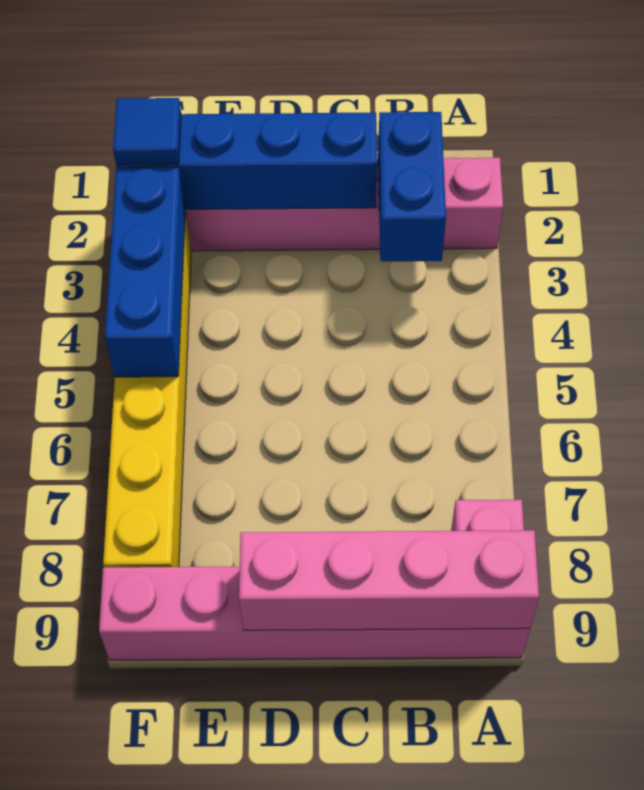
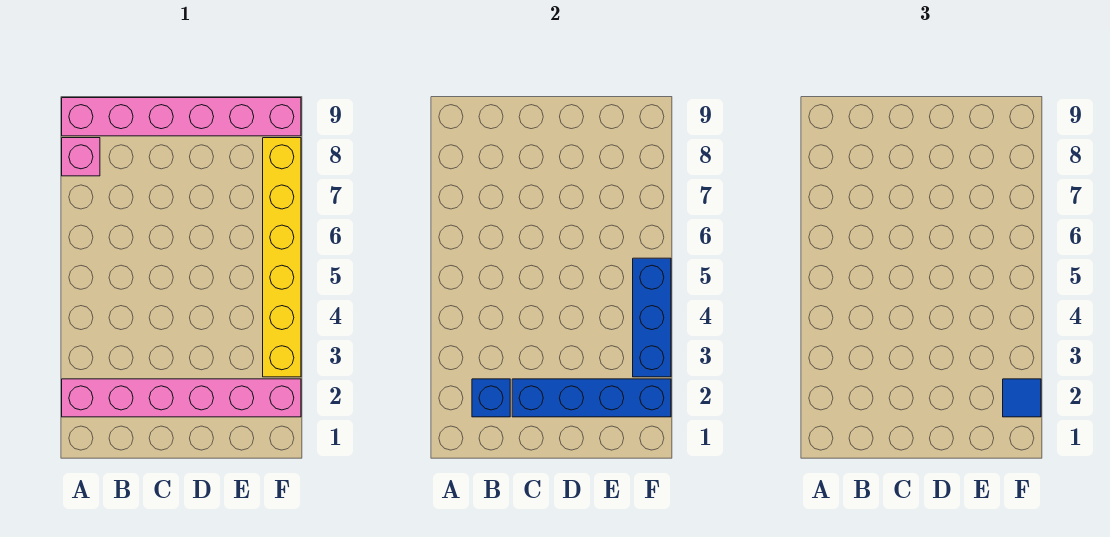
pink brick A9:D9 level 2 -> none
blue brick B2:B3 level 2 -> blue brick B2 level 2

